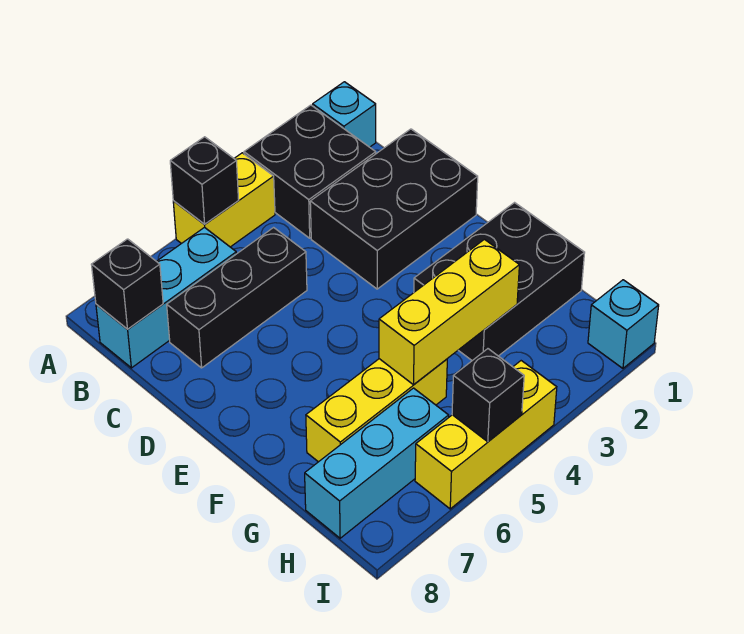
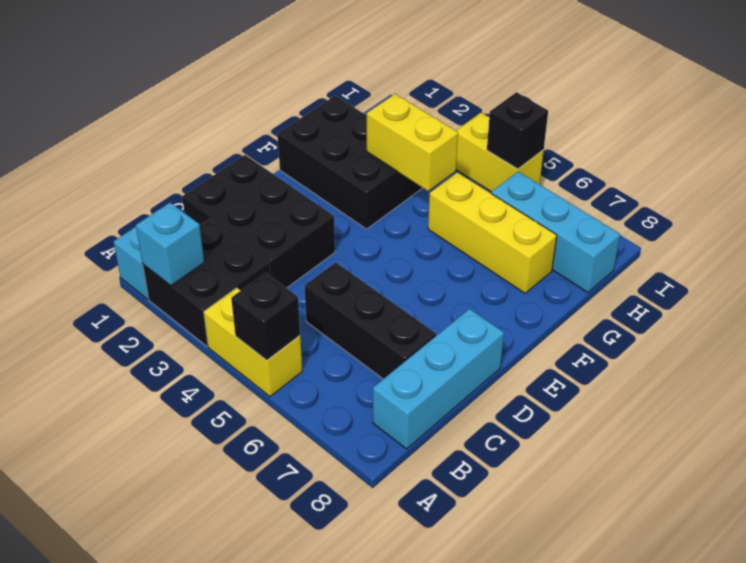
cyan brick B6:B8 level 1 -> cyan brick B8:D8 level 1
black brick B8 level 2 -> none
yellow brick G3:G5 level 2 -> yellow brick G3:G4 level 2
cyan brick I1 level 1 -> cyan brick A2 level 2
yellow brick I4:I6 level 1 -> yellow brick I4:I5 level 1

